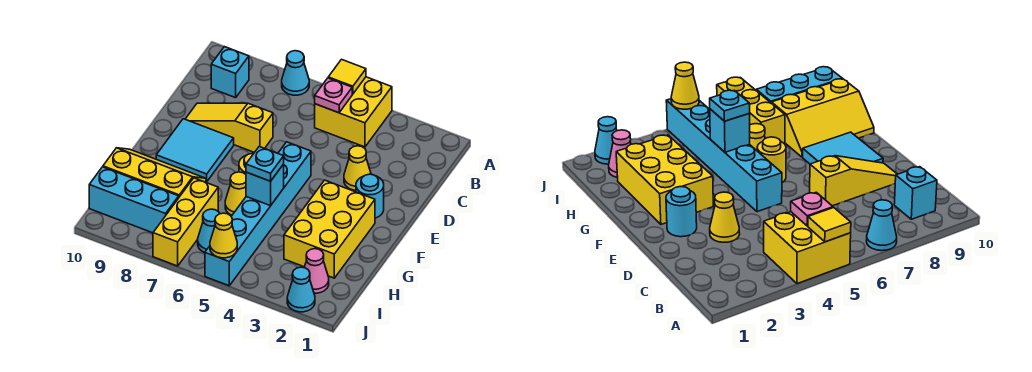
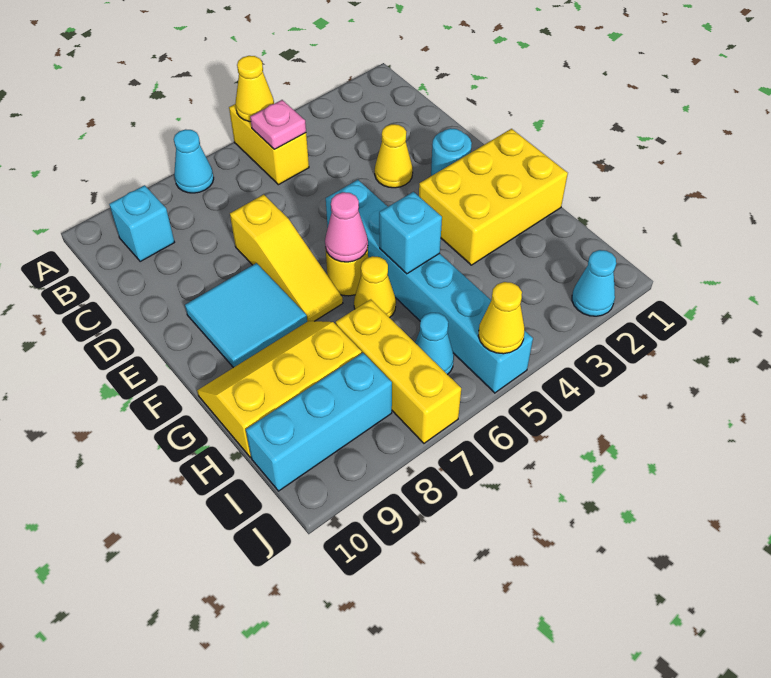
yellow brick A4:B5 level 1 -> yellow brick A5:B5 level 1
yellow tile A5 level 2 -> yellow cone A5 level 2
yellow slope D7:D9 level 1 top 7 -> yellow slope D7:F7 level 1 top D
yellow brick F2:H3 level 1 -> yellow brick F1:G3 level 1
cyan plate G5 level 3 -> none
pink cone I2 level 1 -> pink cone F6 level 2

